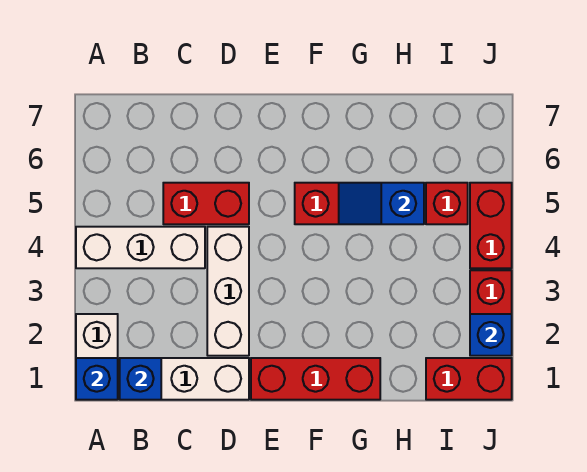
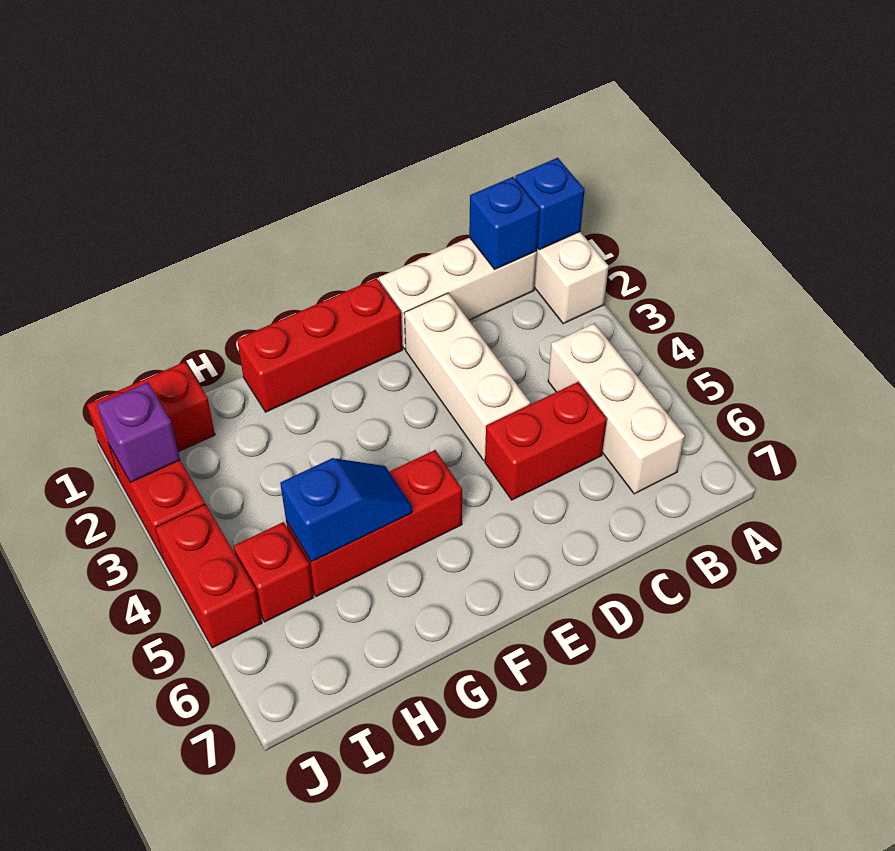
white brick A4:C4 level 1 -> white brick B4:B6 level 1
blue brick J2 level 2 -> purple brick J2 level 2

